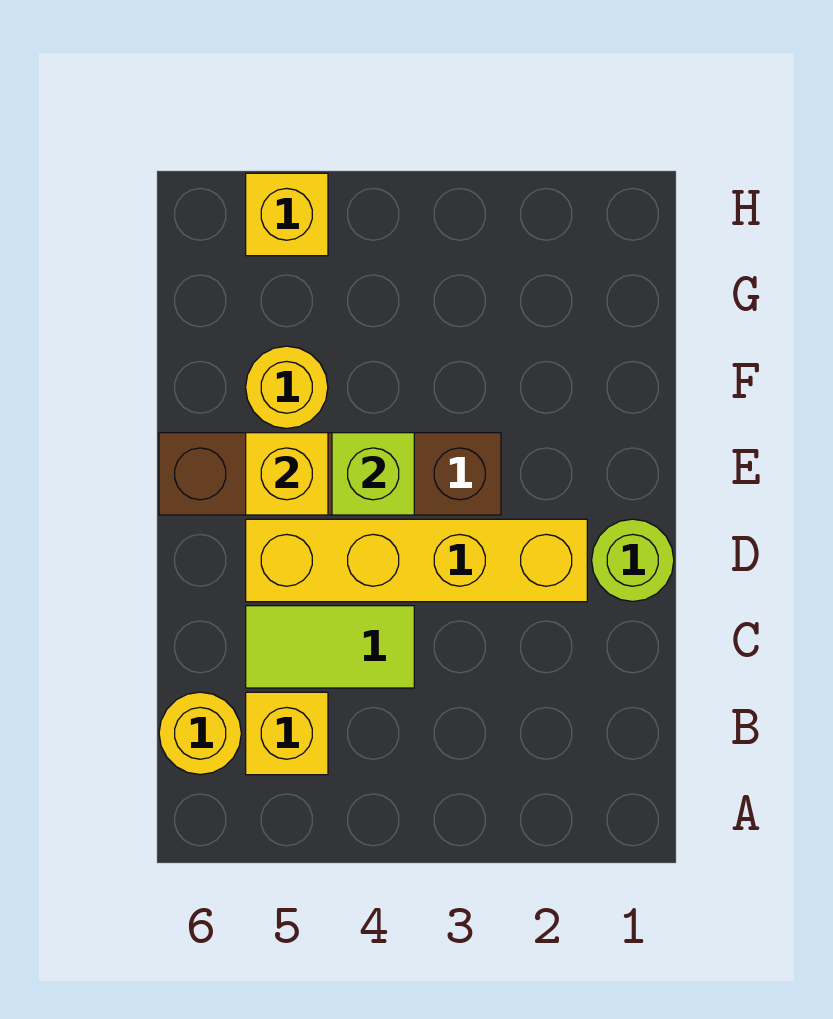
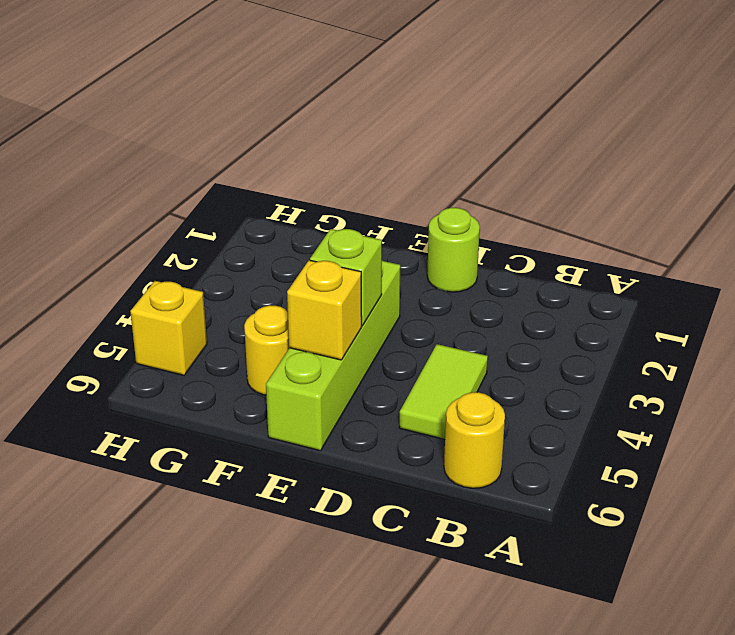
yellow brick B5 level 1 -> none
yellow brick D2:D5 level 1 -> none
brown brick E3:E6 level 1 -> lime brick E3:E6 level 1

